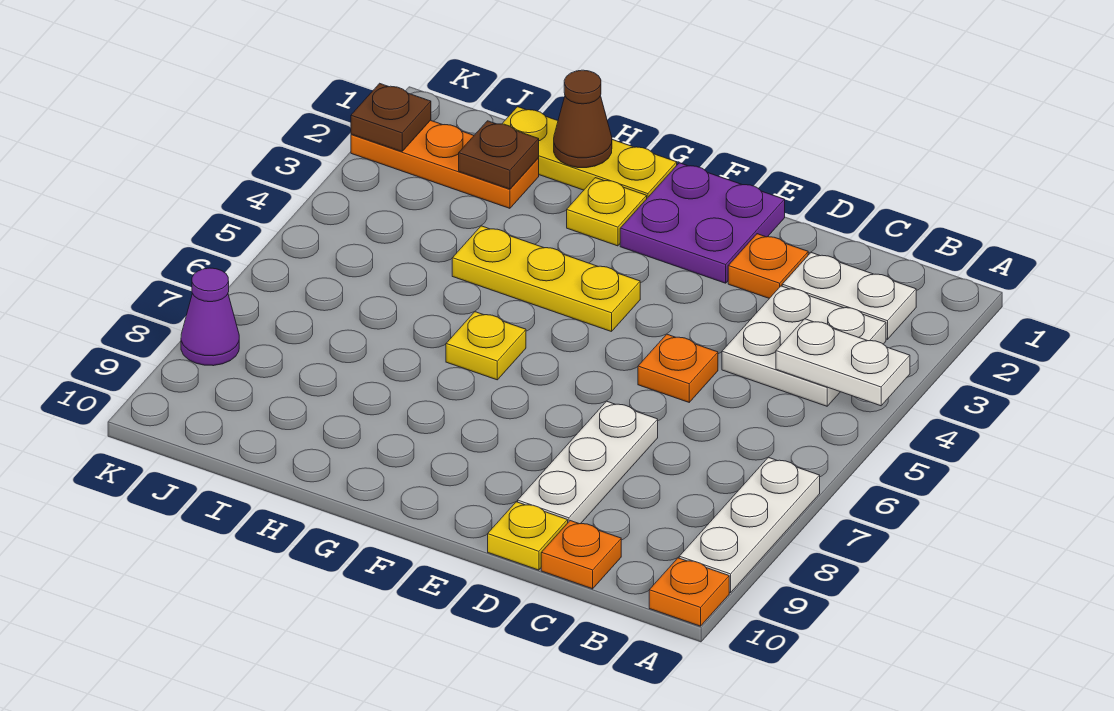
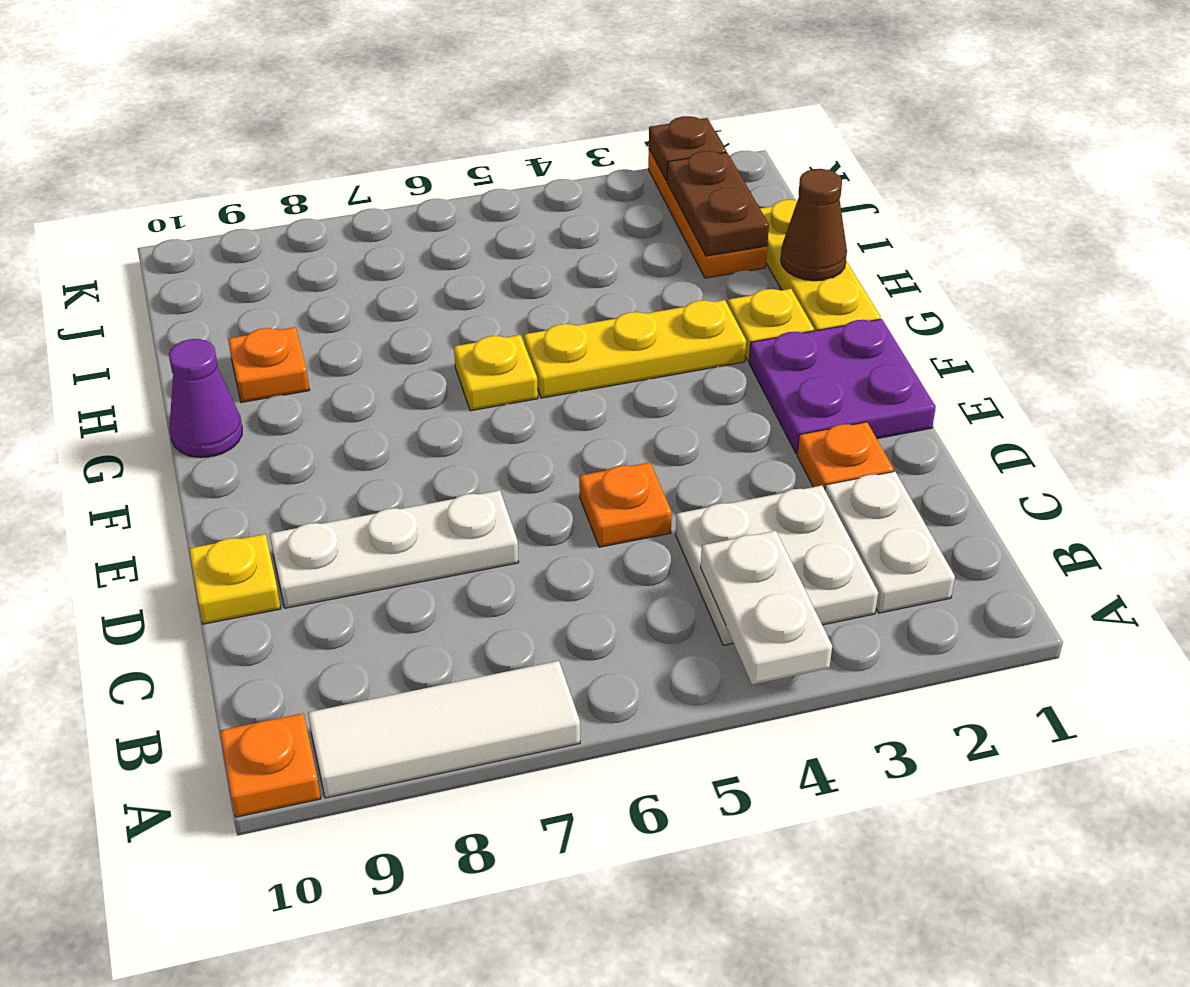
white plate A7:A9 level 1 -> white tile A7:A9 level 1
orange plate C10 level 1 -> orange plate H9 level 1
yellow plate F4:H4 level 1 -> yellow plate G3:G5 level 1
brown plate I2 level 2 -> brown plate I2:J2 level 2
purple cone K8 level 1 -> purple cone G10 level 1

